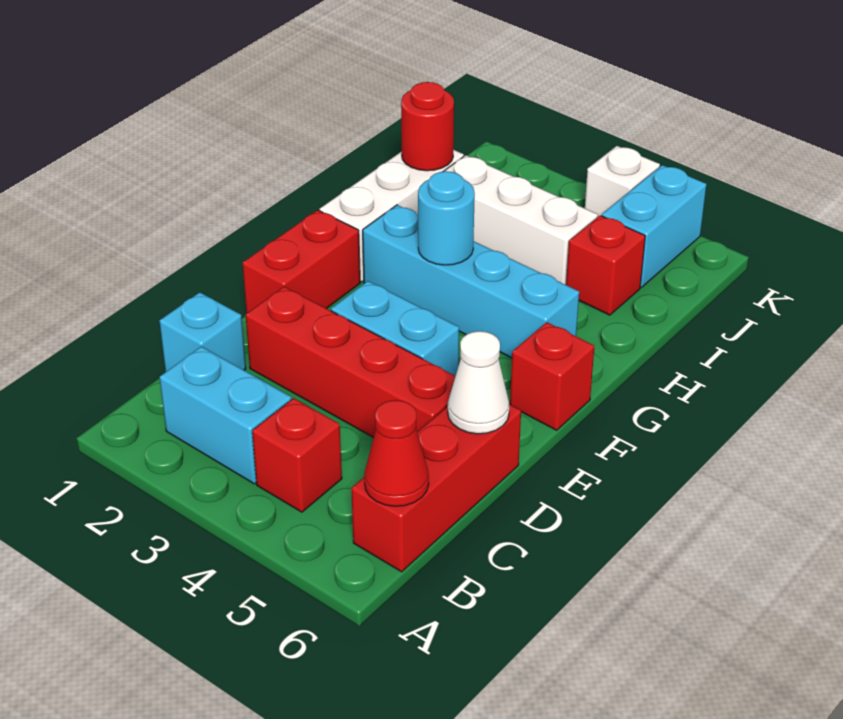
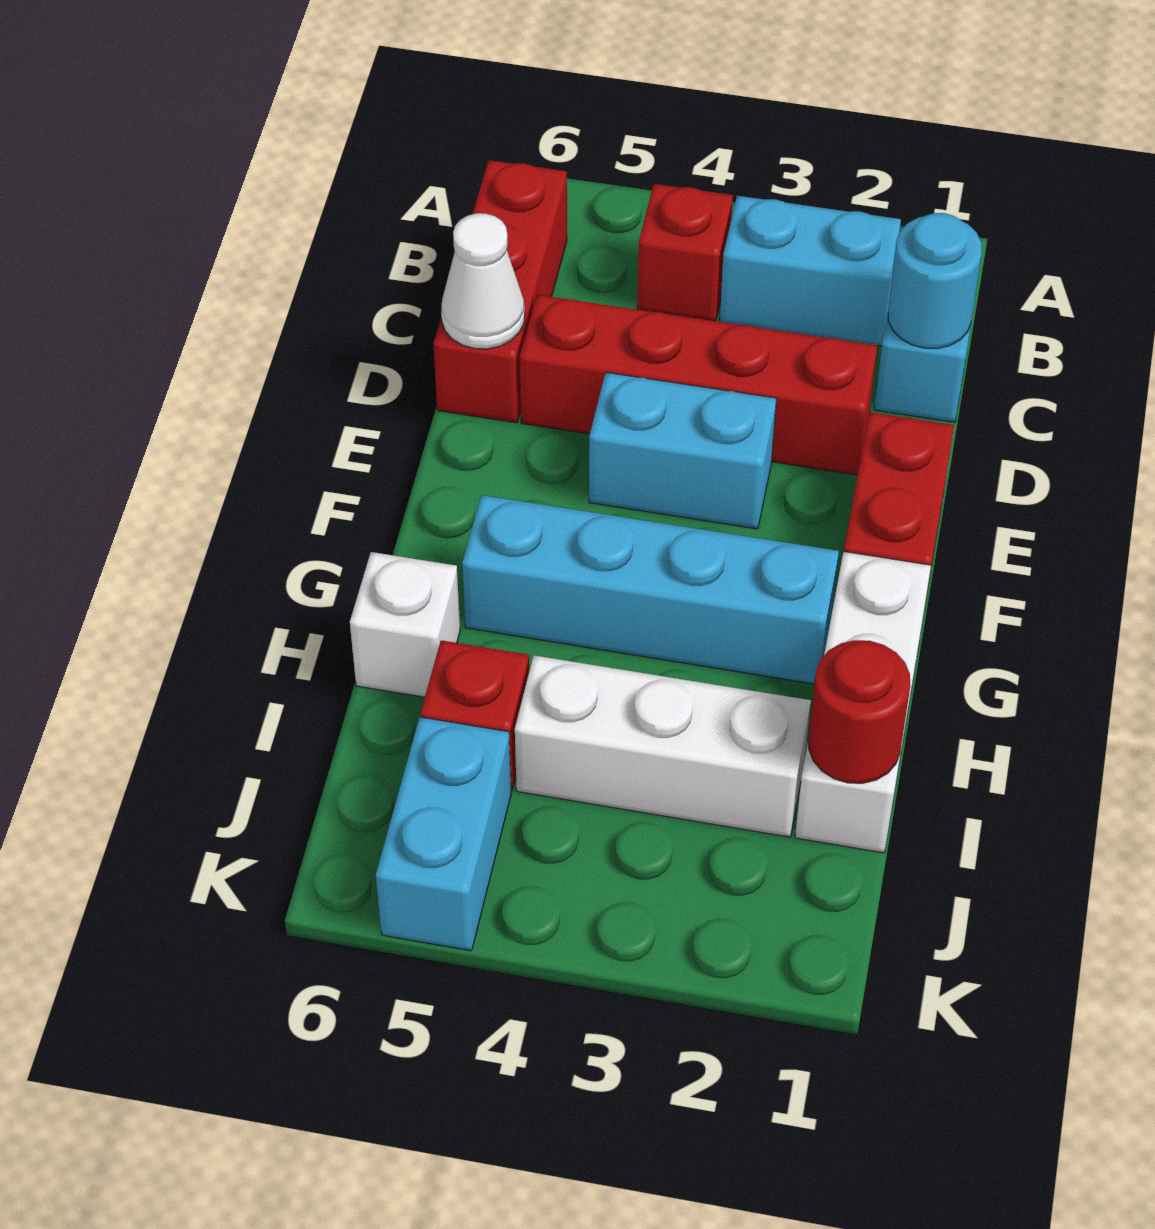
red cone B6 level 2 -> none
red brick F6 level 1 -> none
cyan round brick G3 level 2 -> cyan round brick C1 level 2
white brick K4 level 1 -> white brick H6 level 1

